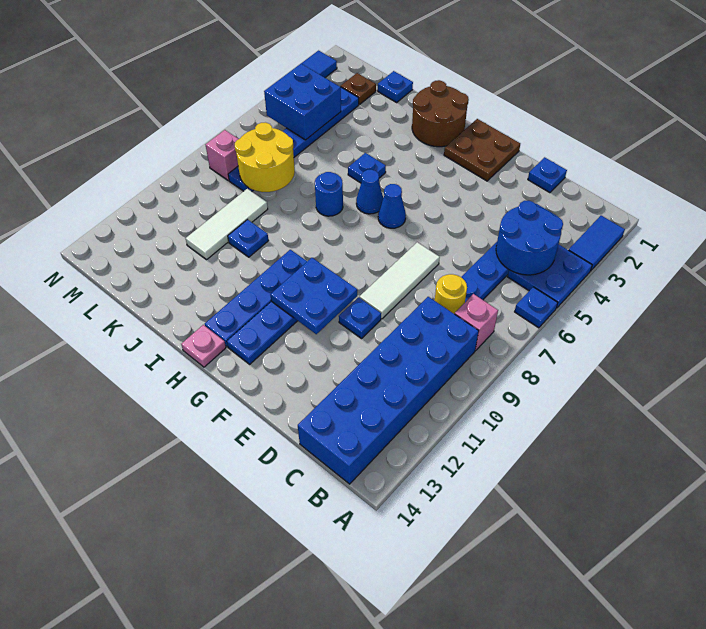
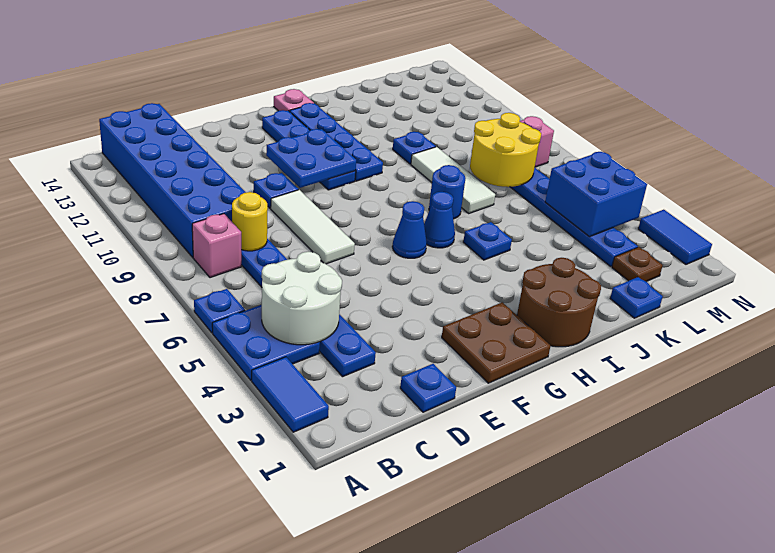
blue round brick B4:C5 level 2 -> white round brick B4:C5 level 2
white tile K9:K11 level 1 -> white tile J7:J9 level 1

